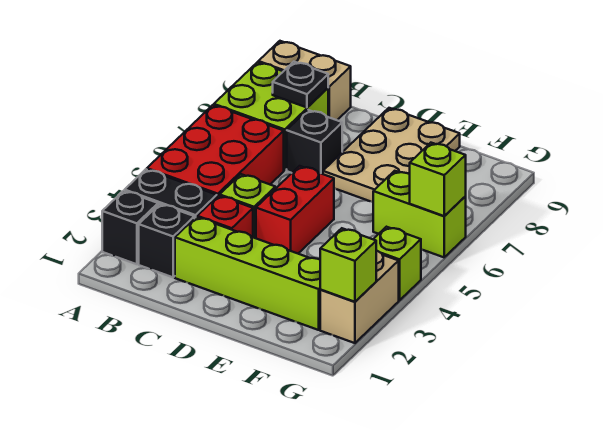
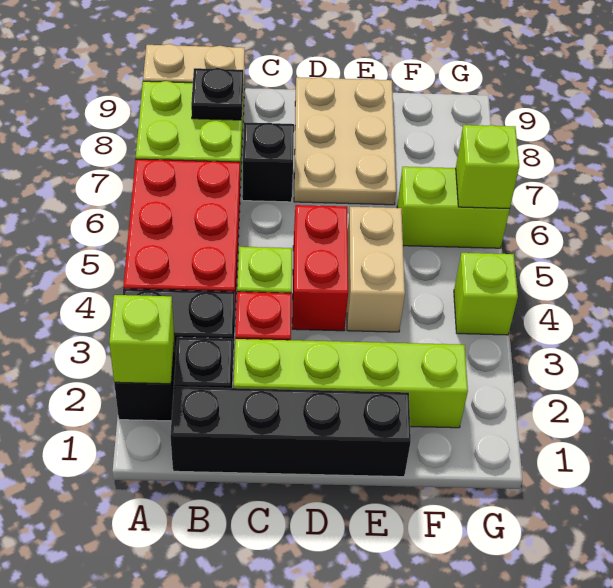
none -> black brick B1:E1 level 1
tan brick G2:G3 level 1 -> tan brick E4:E5 level 1
lime brick G2 level 2 -> lime brick A2 level 2

